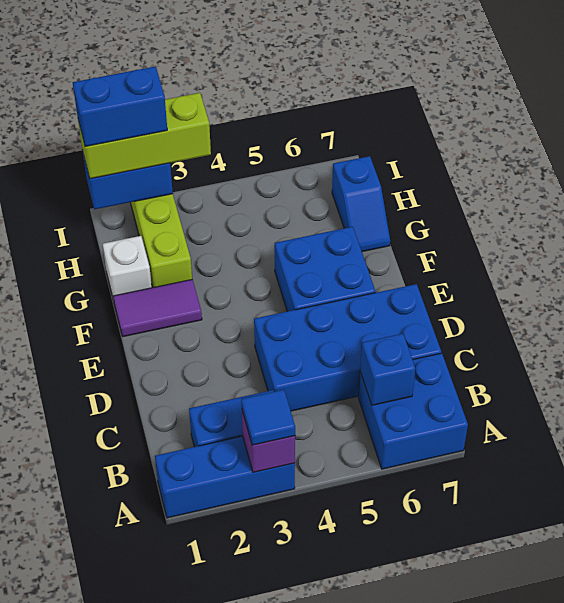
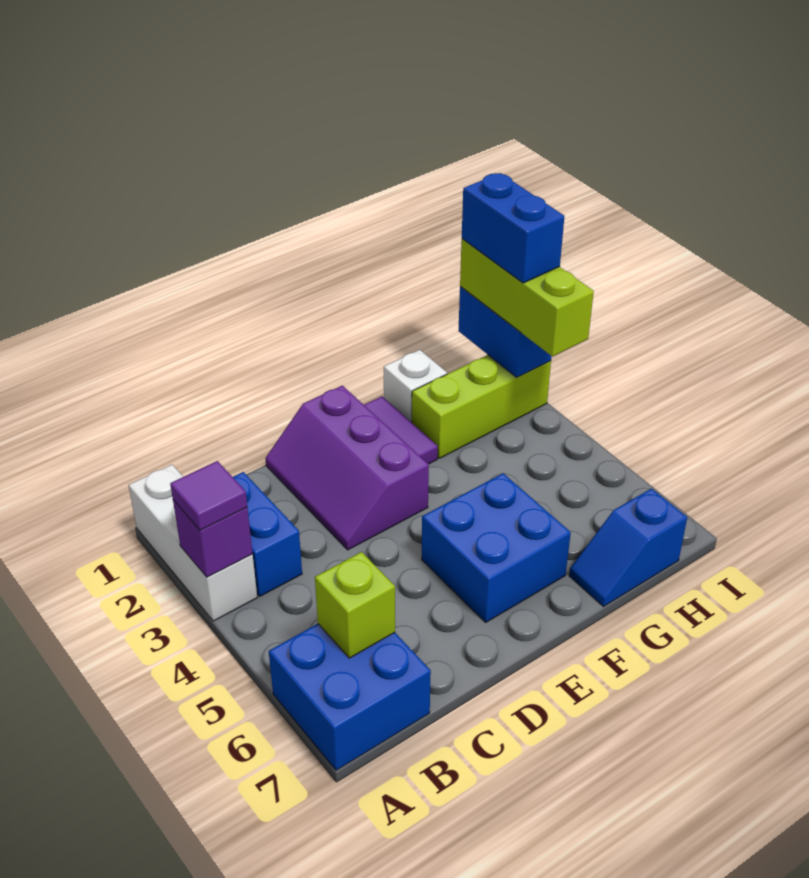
blue brick A1:A3 level 1 -> white brick A1:A3 level 1
blue tile A3 level 3 -> purple tile A3 level 3
blue brick B6 level 2 -> lime brick B6 level 2
blue brick C4:D7 level 1 -> none
none -> purple slope D1:E3 level 1 top E

